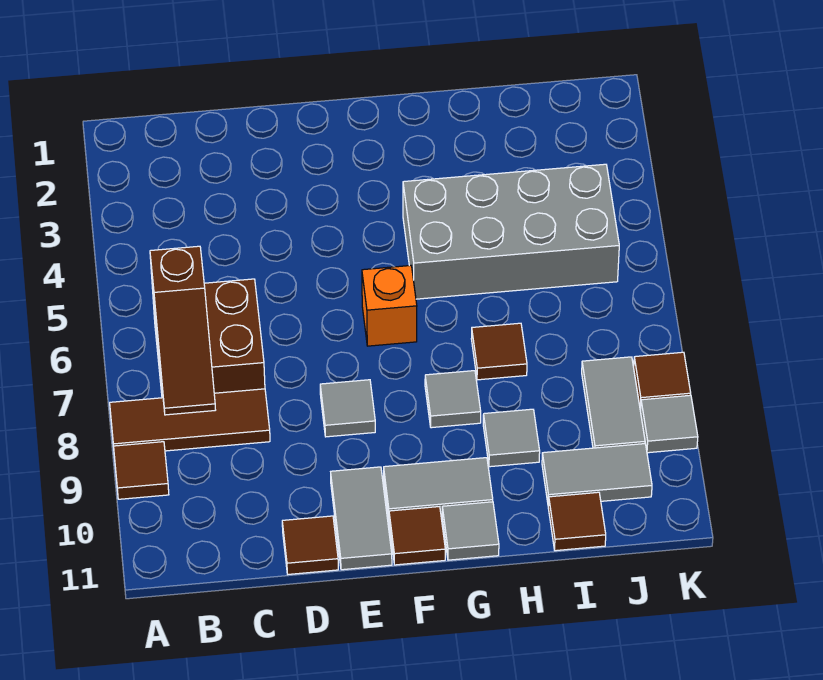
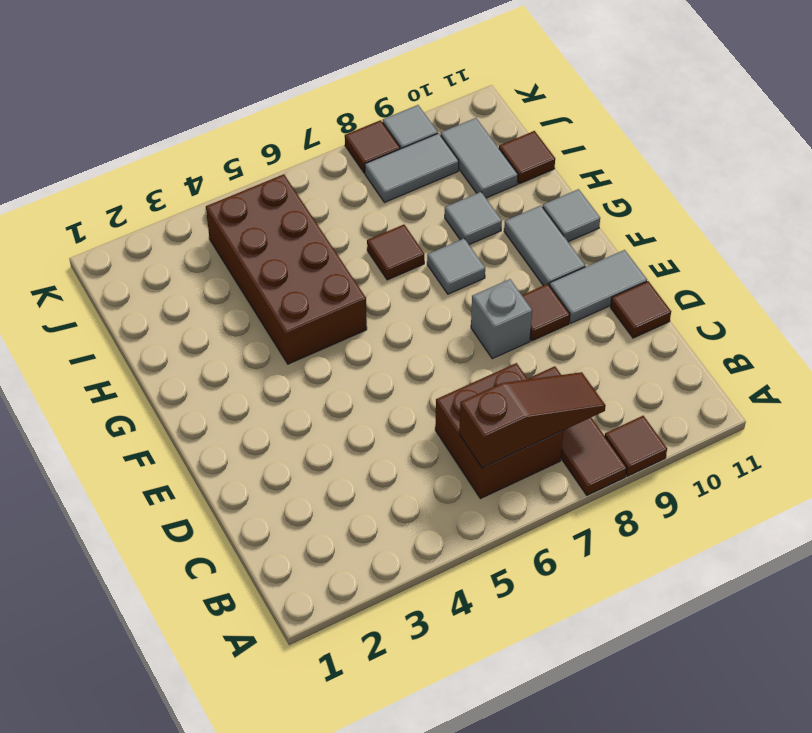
grey tile E8 level 1 -> grey brick E8 level 1
orange brick F6 level 1 -> none
brown tile F11 level 1 -> brown tile E9 level 1
grey brick G4:J5 level 1 -> brown brick G4:J5 level 1

